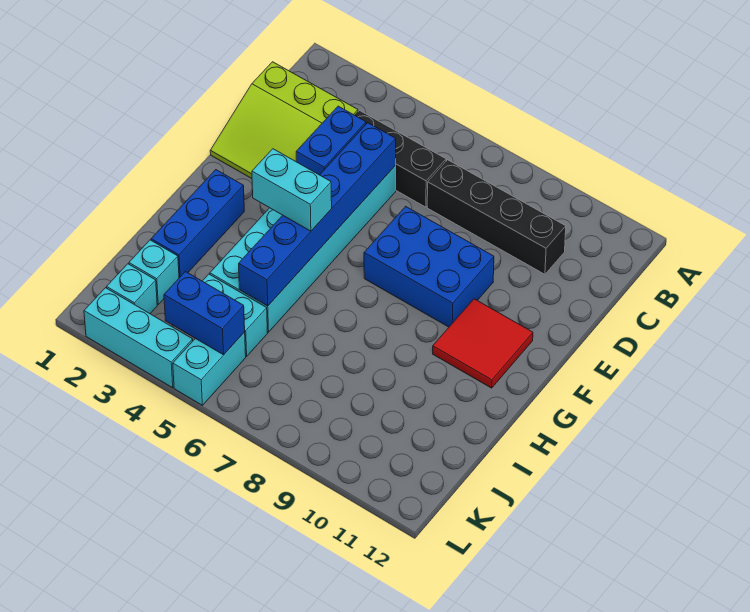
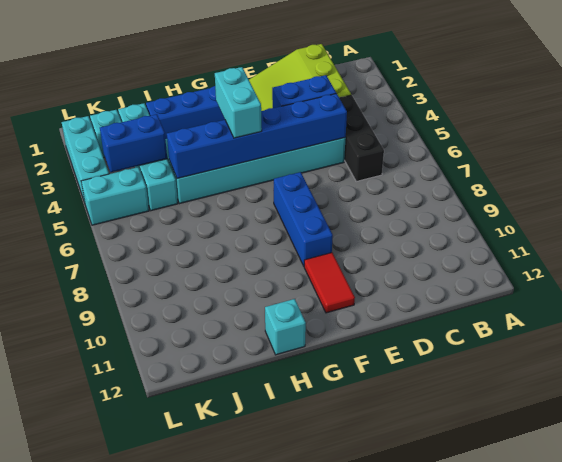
black brick C7:C10 level 1 -> none
blue brick E7:F9 level 1 -> blue brick F7:F9 level 1
red tile F10:G11 level 1 -> red tile F10:F11 level 1
none -> cyan brick H12 level 1
blue brick K4:K5 level 2 -> blue brick J4:K4 level 2

